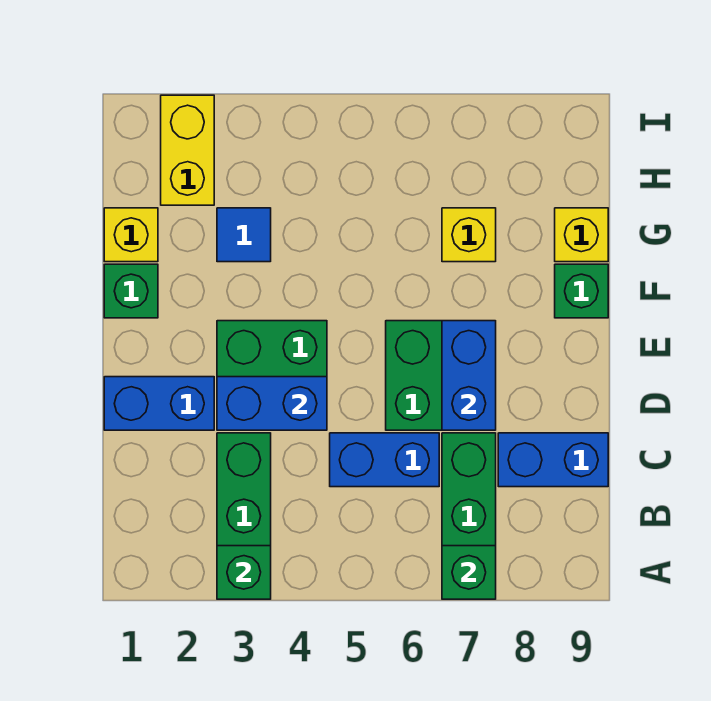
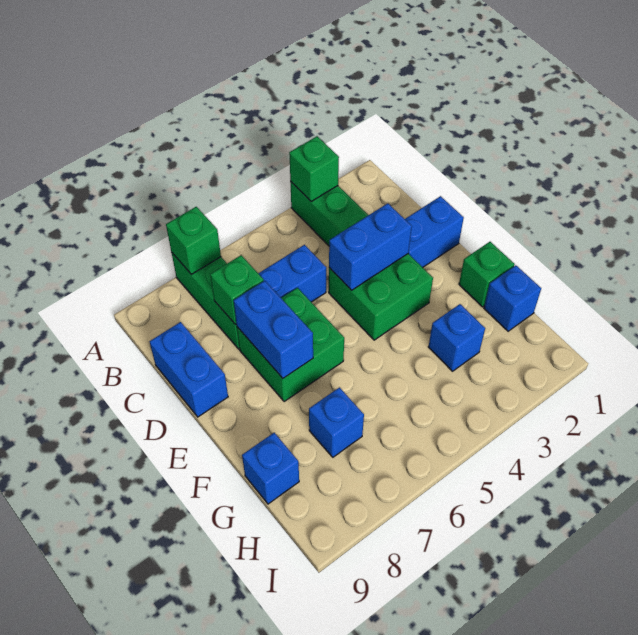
blue brick C8:C9 level 1 -> blue brick C9:D9 level 1
green brick F9 level 1 -> green brick C7 level 2
yellow brick G1 level 1 -> blue brick G1 level 1
blue tile G3 level 1 -> blue brick G3 level 1
yellow brick G7 level 1 -> blue brick G7 level 1
yellow brick G9 level 1 -> blue brick G9 level 1
yellow brick H2:I2 level 1 -> none

